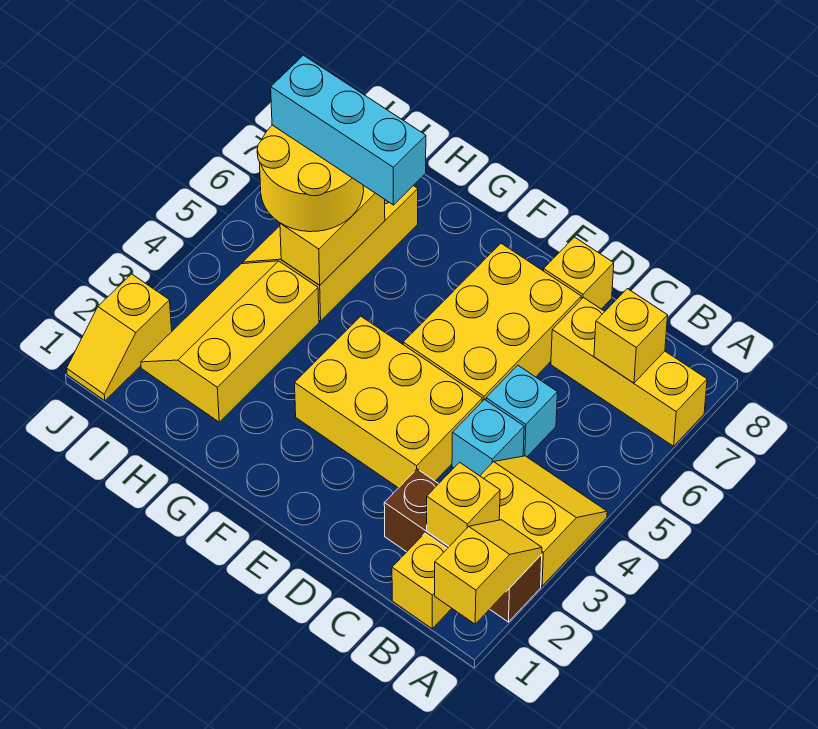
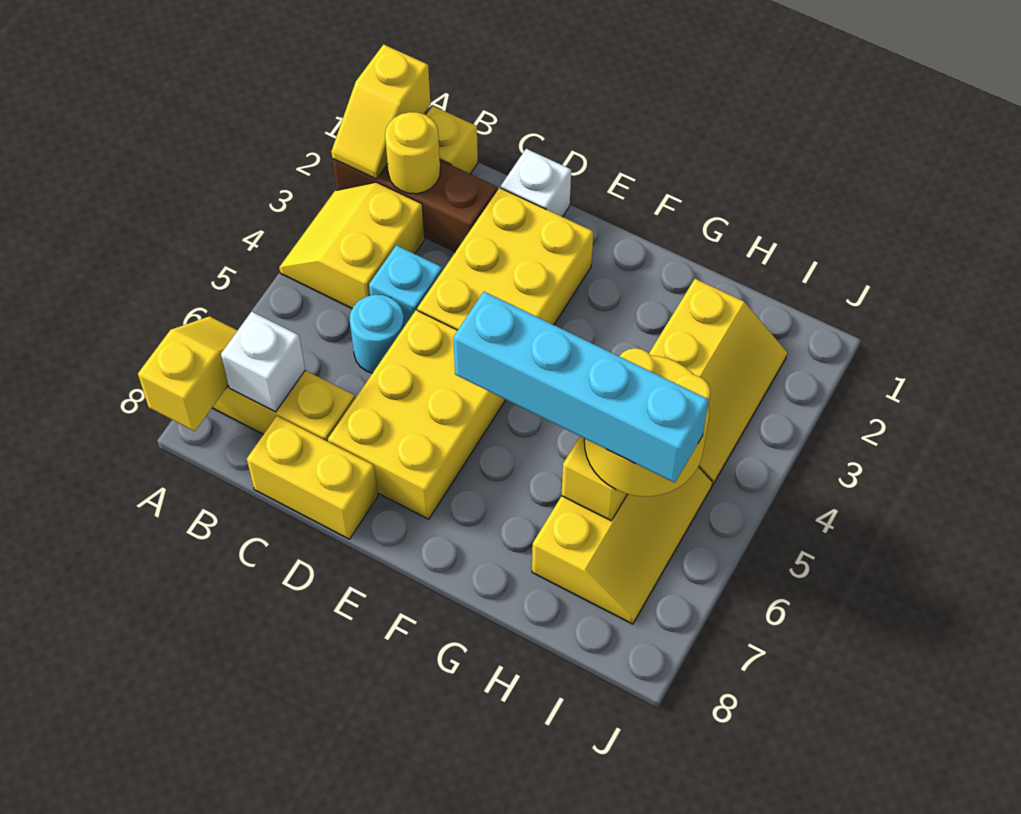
yellow slope A3:B4 level 1 top 3 -> yellow slope A3:B4 level 1 top B
yellow brick B2 level 2 -> yellow round brick B2 level 2
yellow brick B7 level 2 -> white brick B7 level 2
cyan brick C5 level 1 -> cyan round brick C5 level 1
none -> white brick D1 level 1
yellow brick D3:F4 level 1 -> yellow brick D2:E4 level 1
yellow brick D8 level 1 -> yellow brick C8:D8 level 1
cyan brick G6:I6 level 4 -> cyan brick F6:I6 level 4
yellow slope J1:J2 level 1 top 2 -> yellow slope A7:A8 level 2 top 8

